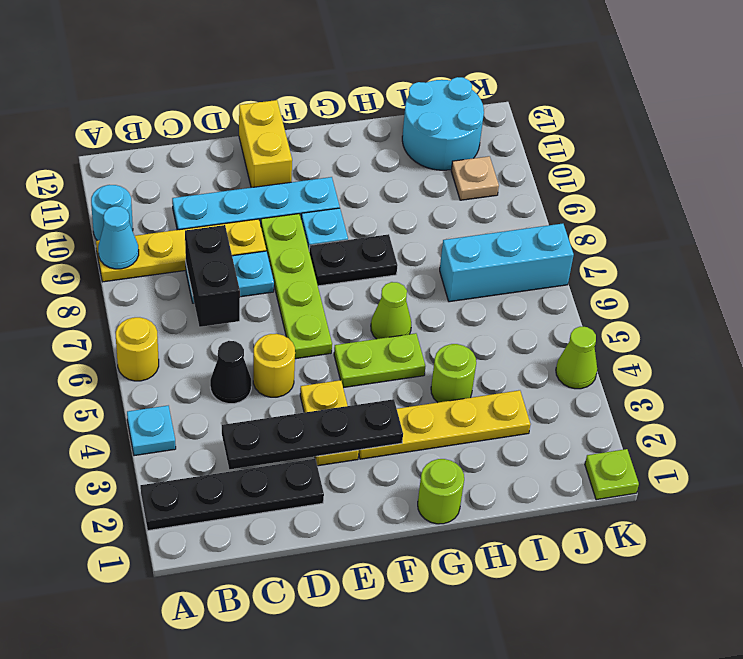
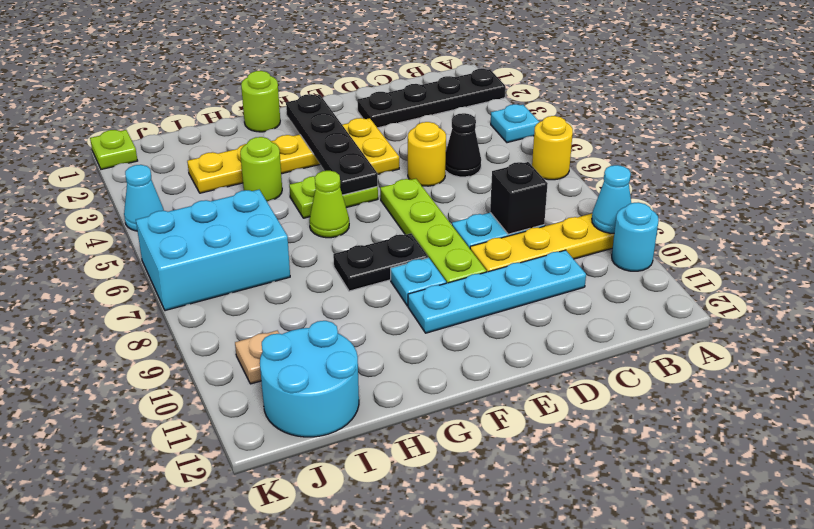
black plate C3:F3 level 2 -> black plate F2:F5 level 2
black brick C7:C8 level 2 -> black brick C8 level 2
yellow brick E11:E12 level 1 -> none
cyan brick I7:K7 level 1 -> cyan brick I6:K7 level 1
lime cone K4 level 1 -> cyan cone K4 level 1

